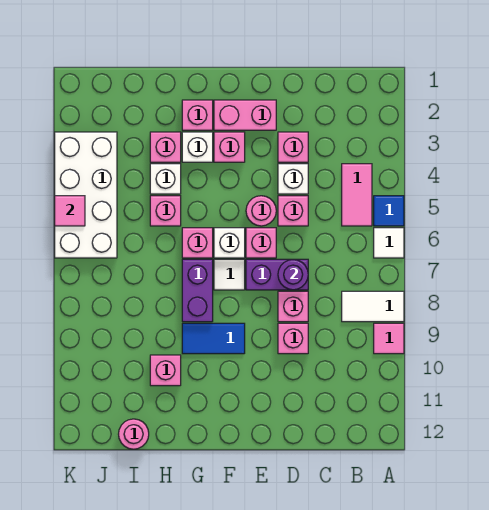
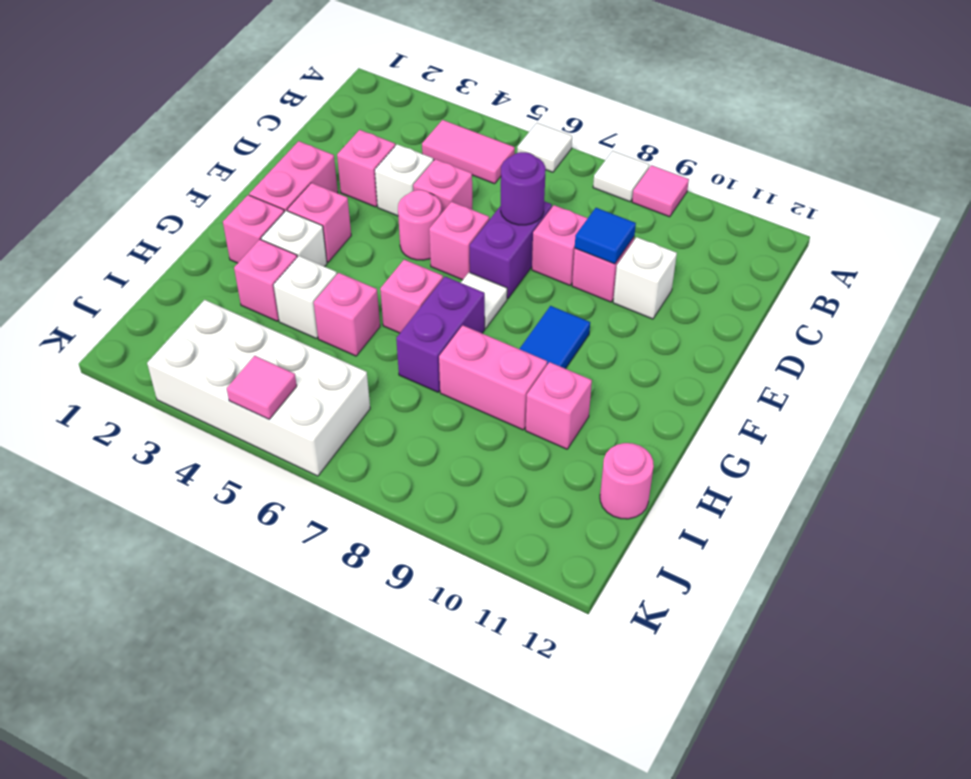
blue tile A5 level 1 -> blue tile D9 level 2
white tile A8:B8 level 1 -> white tile A8 level 1
white brick F6 level 1 -> white brick D10 level 1
purple brick G7:G8 level 1 -> purple brick G7:H7 level 1
none -> pink brick H8:H9 level 1

